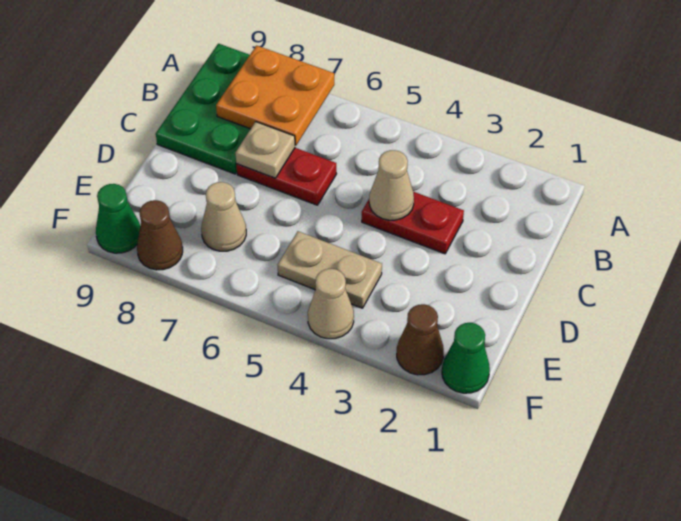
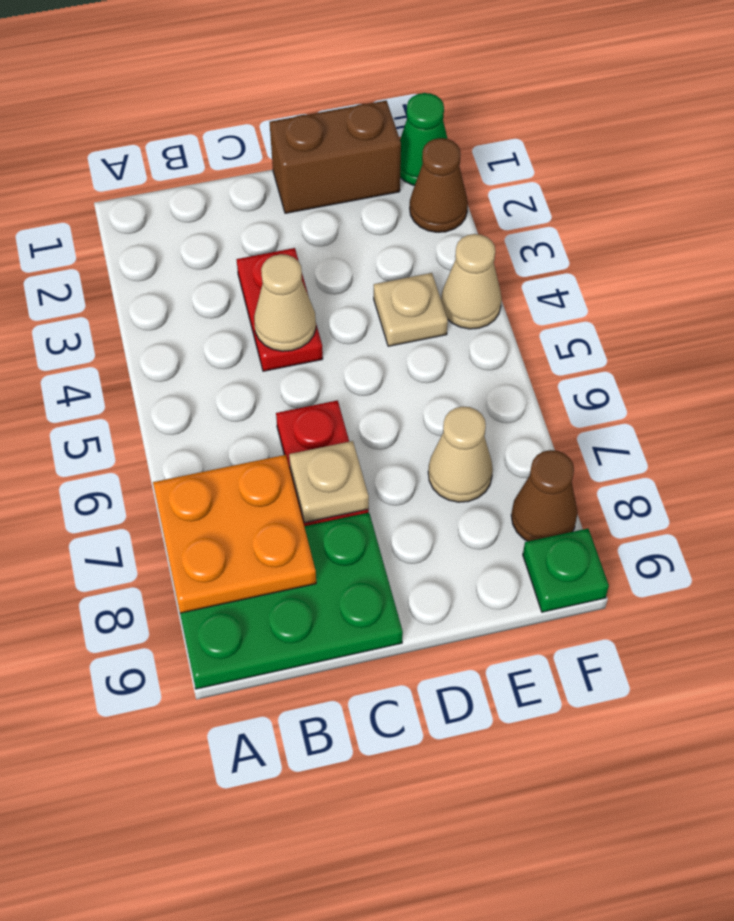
none -> brown brick D1:E1 level 1
tan plate E4:E5 level 1 -> tan plate E4 level 1
green cone F9 level 1 -> green plate F9 level 1

